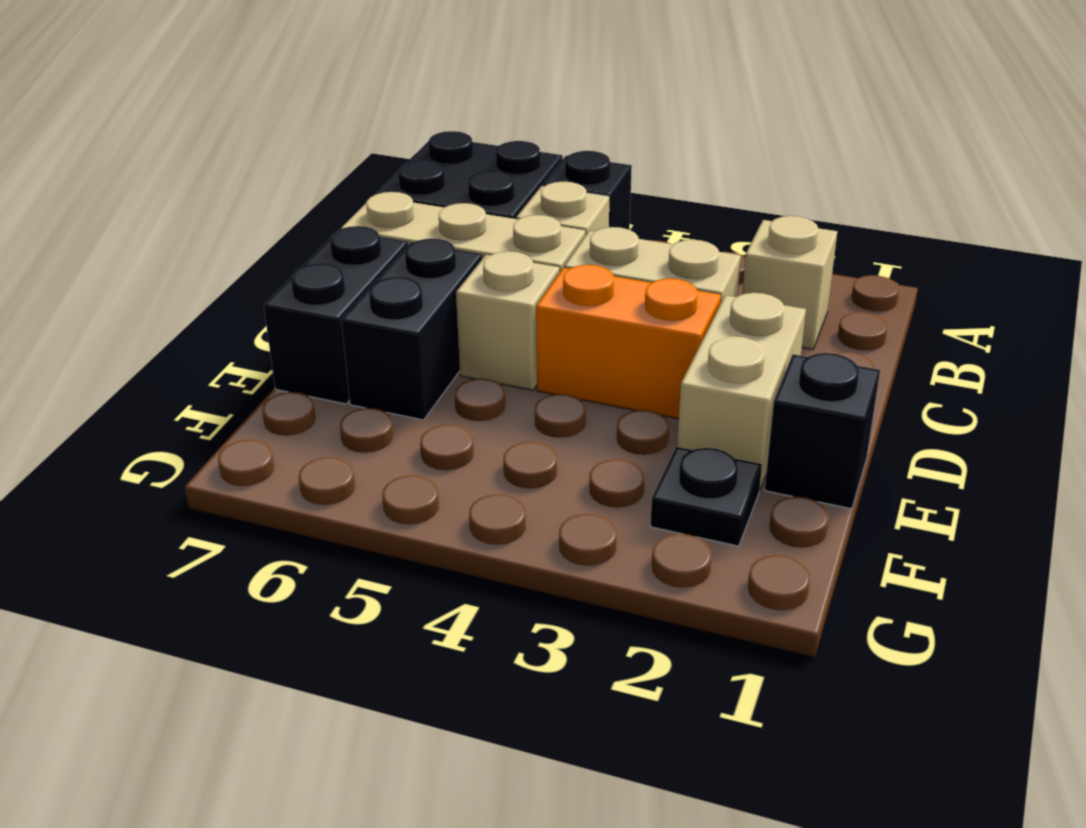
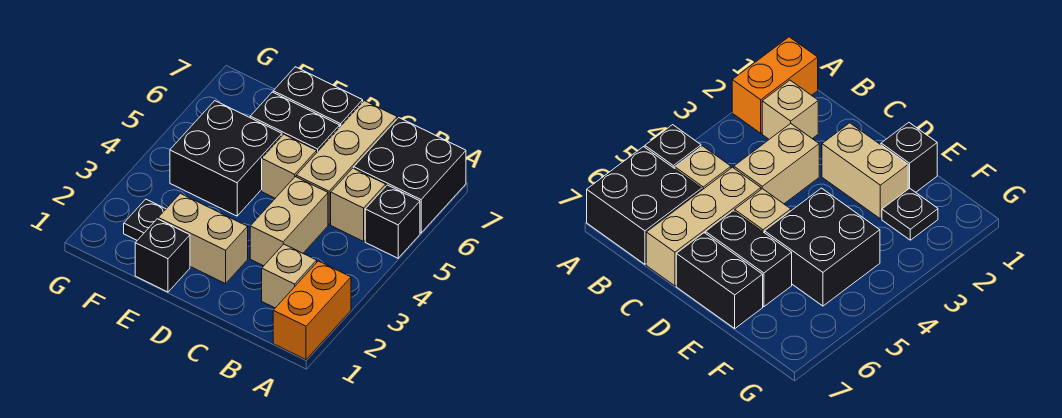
orange brick D3:D4 level 1 -> orange brick A1:A2 level 1
none -> black brick E4:F5 level 1

